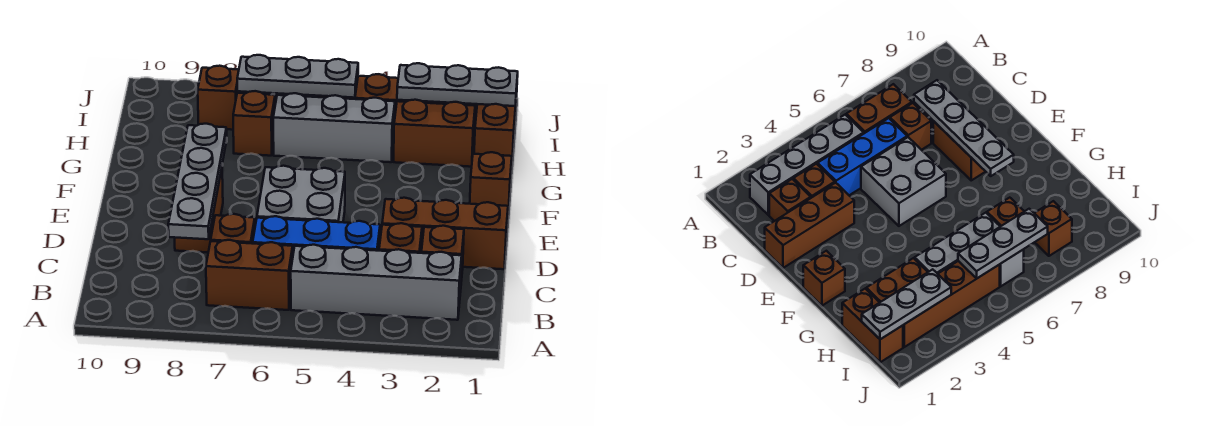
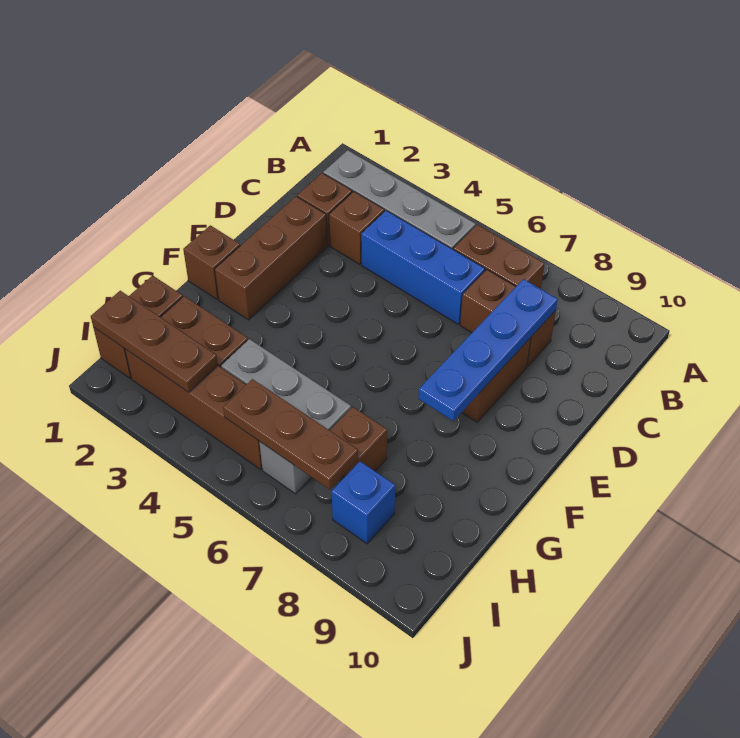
brown brick C7 level 1 -> brown brick C7:C8 level 1
grey plate C8:F8 level 2 -> blue plate C8:F8 level 2
brown brick D1:D3 level 1 -> brown brick D2:F2 level 1
grey brick D5:E6 level 1 -> none
grey plate I1:I3 level 2 -> brown plate I1:I3 level 2
grey plate I5:I7 level 2 -> brown plate I5:I7 level 2
brown brick I8 level 1 -> blue brick I8 level 1

